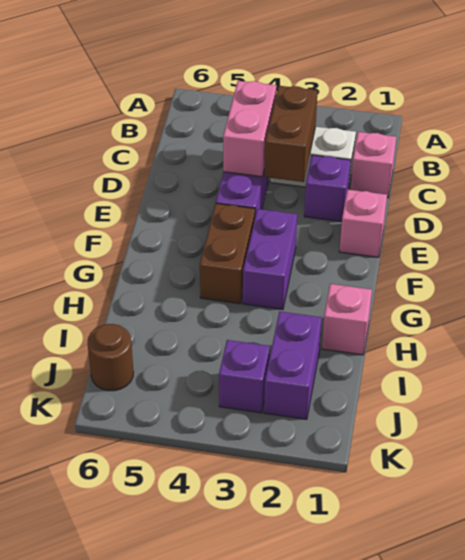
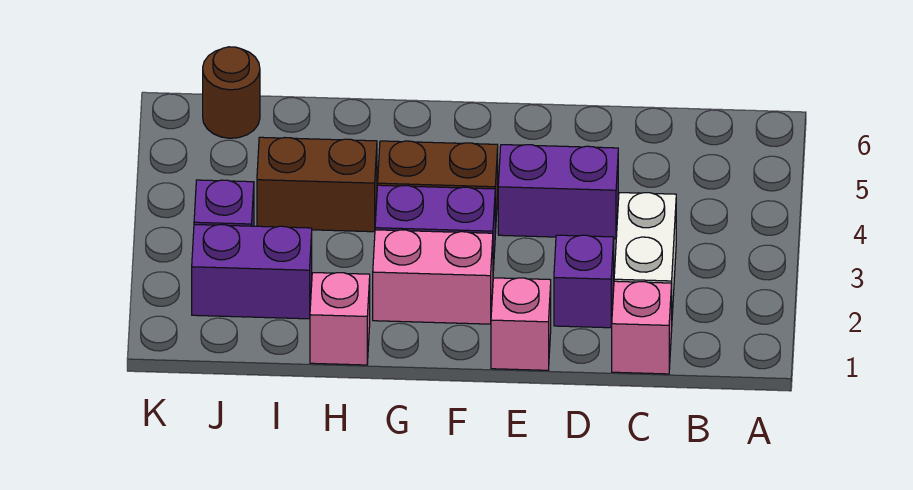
brown brick C3:D3 level 2 -> brown brick H4:I4 level 1
pink brick C4:D4 level 2 -> pink brick F2:G2 level 1

